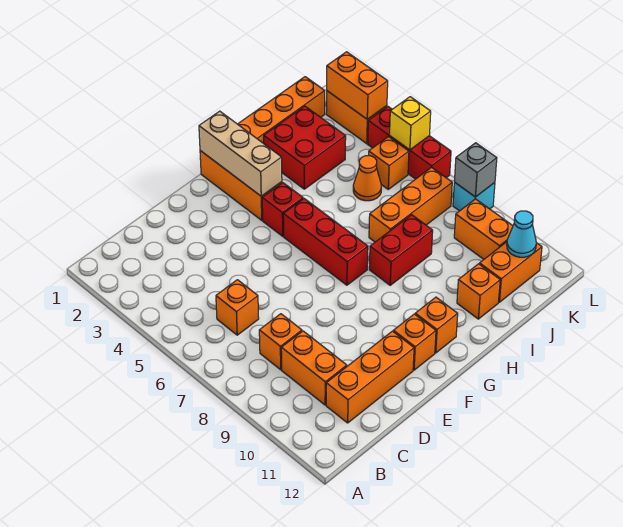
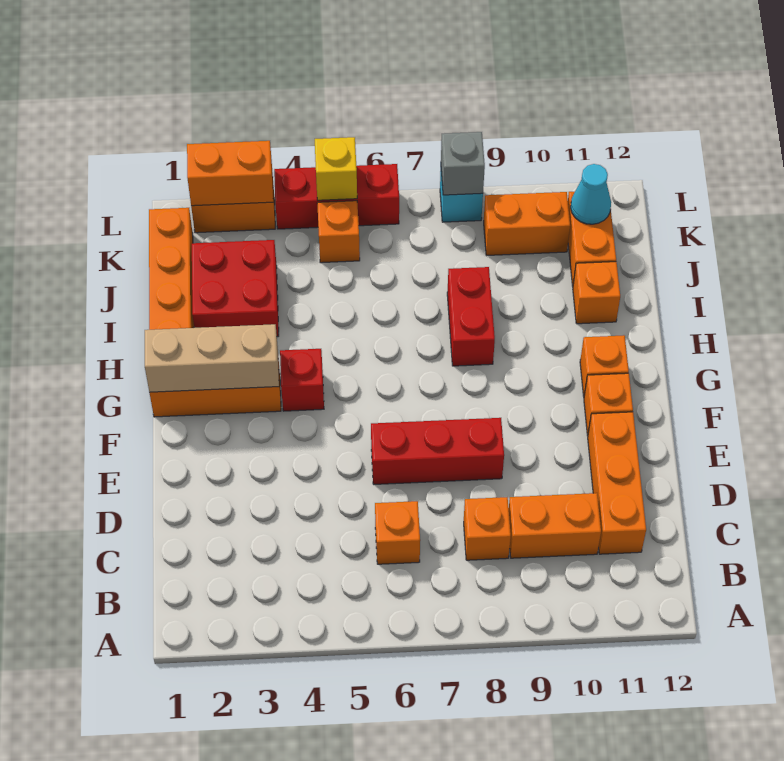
red brick G5:G7 level 1 -> red brick E6:E8 level 1
orange brick I7:K7 level 1 -> none
orange cone J5 level 1 -> none

